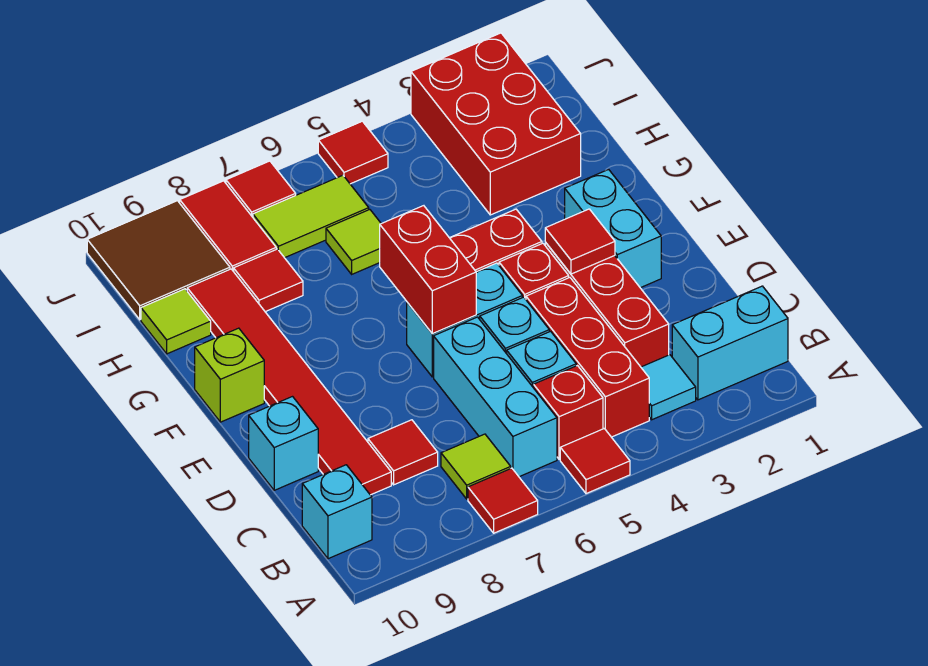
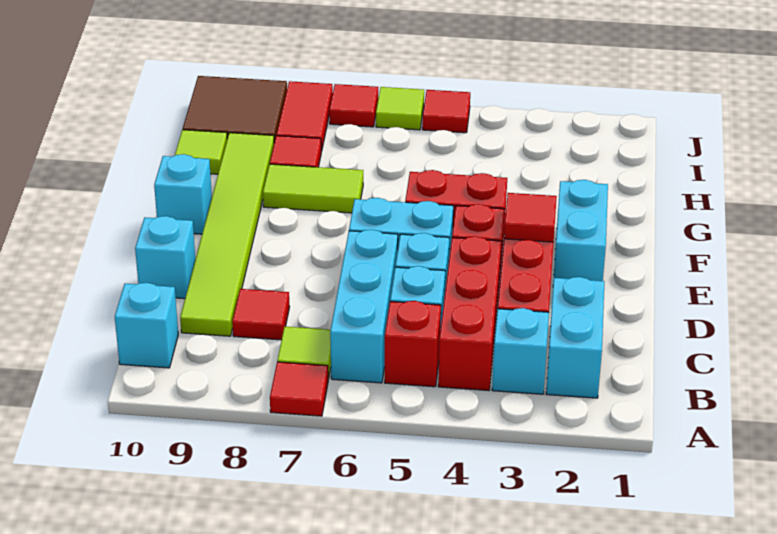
red tile A5 level 1 -> none
cyan brick B1:B2 level 1 -> cyan brick B2:C2 level 1
cyan tile B3 level 1 -> cyan brick B3 level 1
red tile C9:H9 level 1 -> lime tile C9:H9 level 1
red brick E6:F6 level 2 -> none
lime brick F10 level 1 -> cyan brick F10 level 1
red brick H2:J3 level 1 -> none
lime tile H6 level 1 -> lime tile J6 level 1
lime tile I6:I7 level 1 -> lime tile G7:G8 level 1

